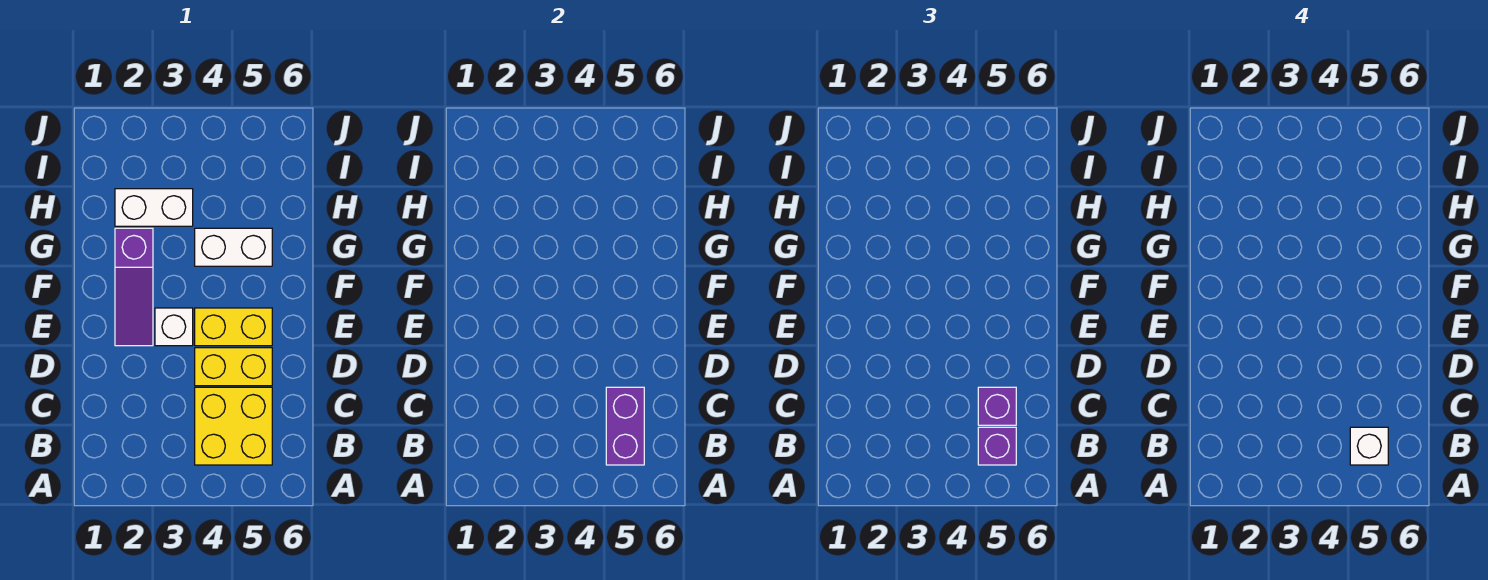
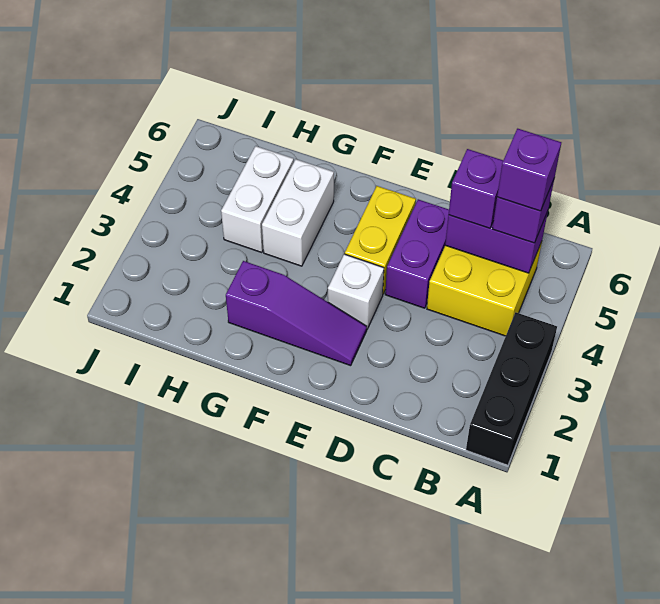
none -> black brick A1:A3 level 1
white brick B5 level 4 -> purple brick B5 level 4
yellow brick D4:D5 level 1 -> purple brick D4:D5 level 1
white brick H2:H3 level 1 -> white brick H4:H5 level 1

